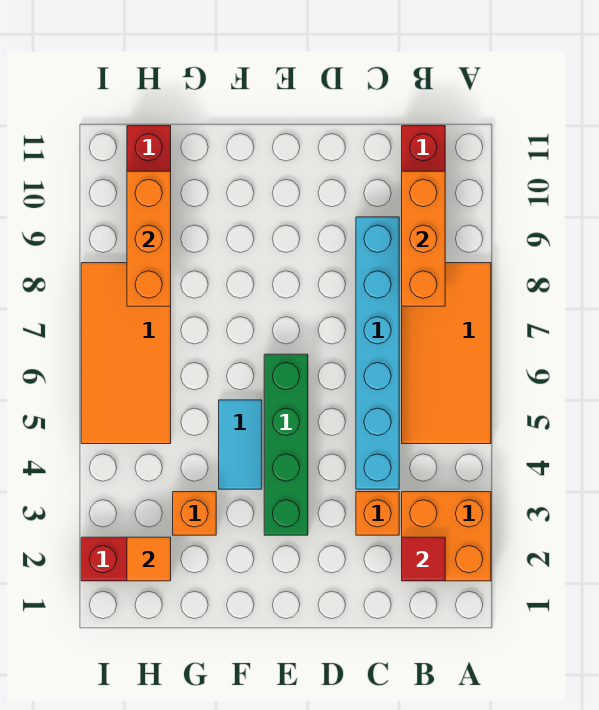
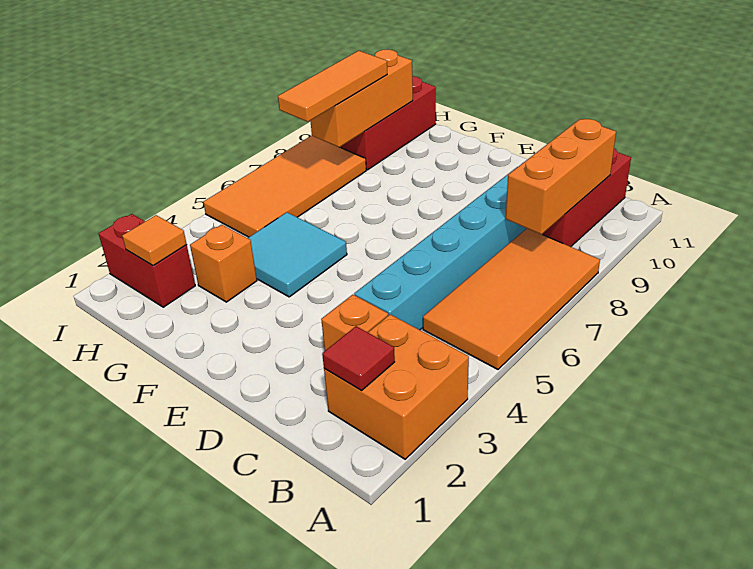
green brick E3:E6 level 1 -> none
cyan tile F4:F5 level 1 -> cyan tile F4:G5 level 1
none -> orange tile H7:H9 level 3

